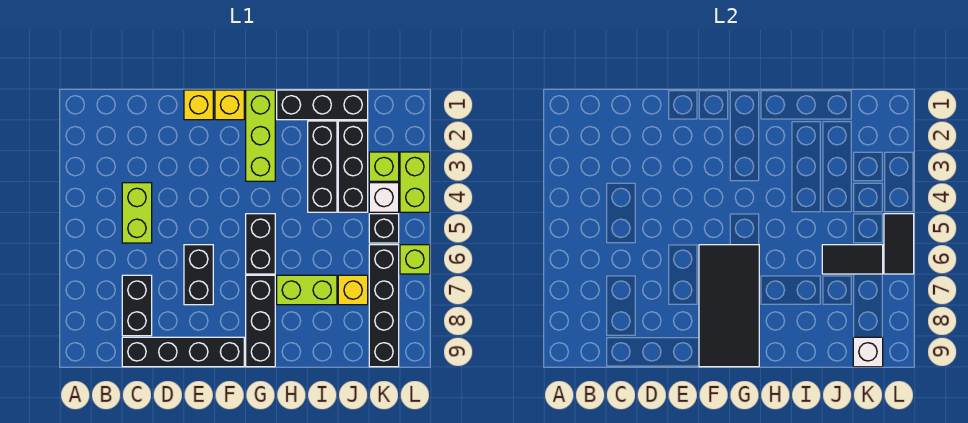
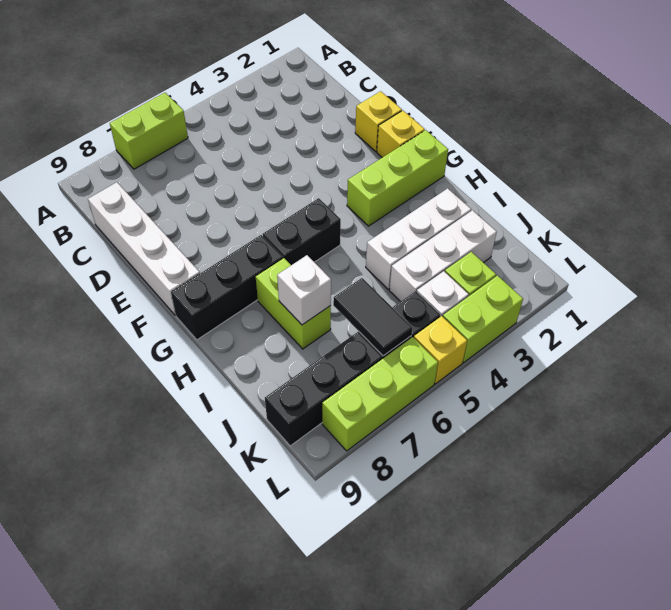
lime brick C4:C5 level 1 -> lime brick A6:A7 level 1
black brick C7:C8 level 1 -> none
black brick C9:F9 level 1 -> white brick C9:F9 level 1
black brick E6:E7 level 1 -> none
black tile F6:G9 level 2 -> none
black brick H1:J1 level 1 -> none
black brick I2:I4 level 1 -> white brick I2:I4 level 1
black brick J2:J4 level 1 -> white brick J2:J4 level 1
yellow brick J7 level 1 -> yellow brick L5 level 1
white brick K9 level 2 -> white brick I7 level 2
black tile L5:L6 level 2 -> none
lime brick L6 level 1 -> lime brick L6:L8 level 1

